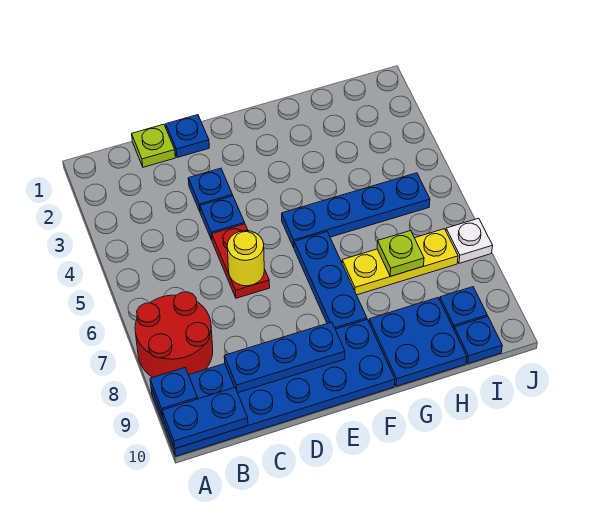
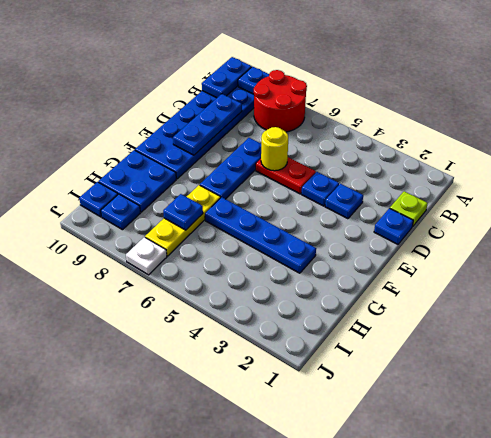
blue plate F5:I5 level 1 -> blue plate G3:G6 level 1
blue plate F6:F8 level 1 -> blue plate D7:F7 level 1
lime plate H7 level 2 -> blue plate H7 level 2

